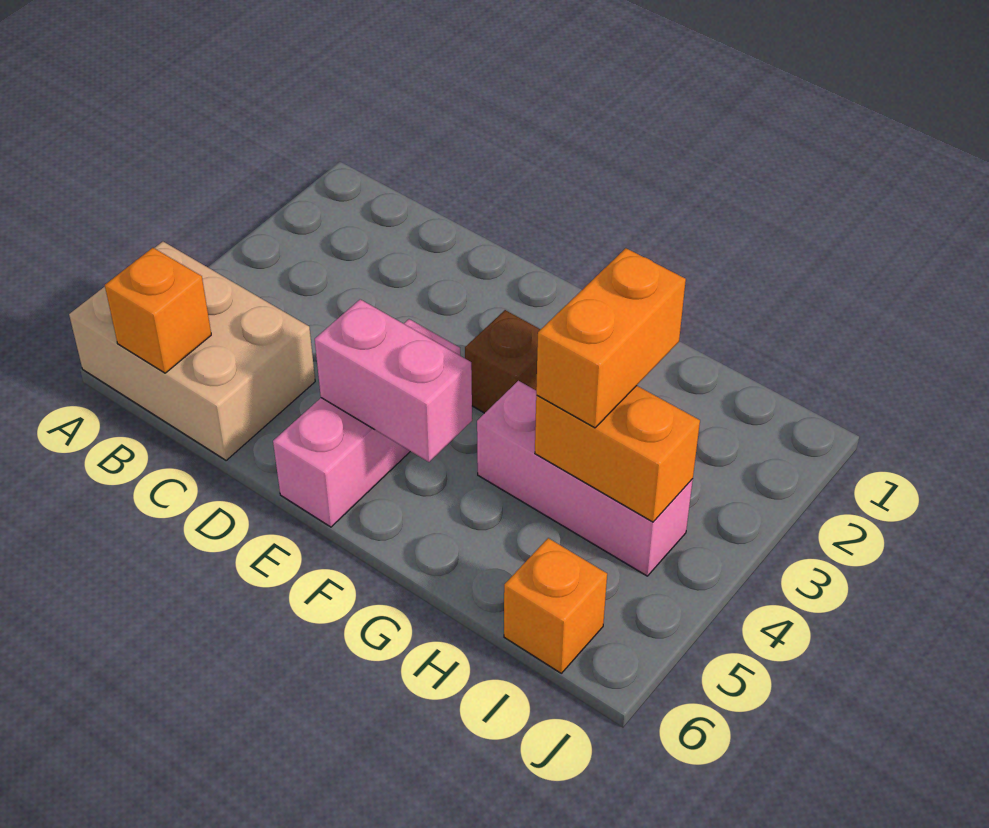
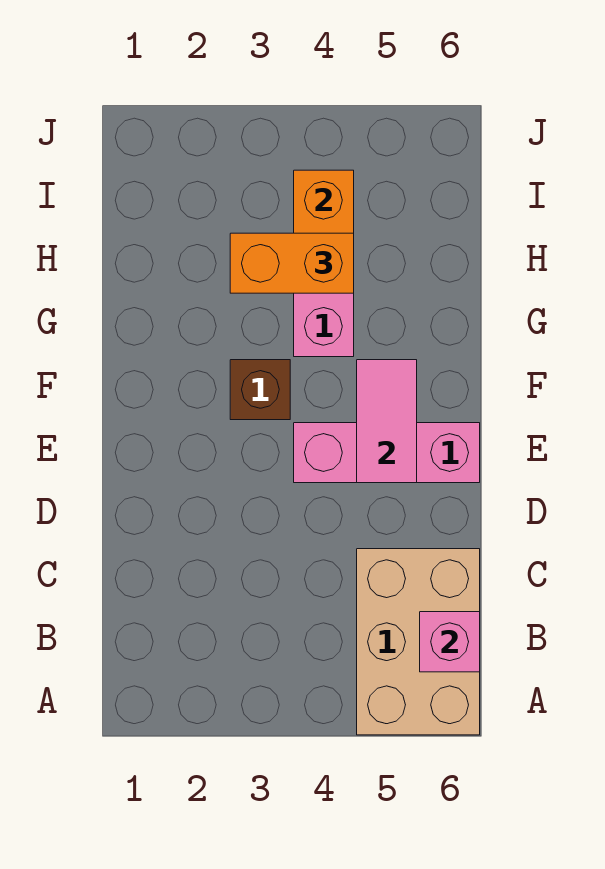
orange brick B6 level 2 -> pink brick B6 level 2
pink brick E5:F5 level 2 -> pink tile E5:F5 level 2
orange brick I6 level 1 -> none

